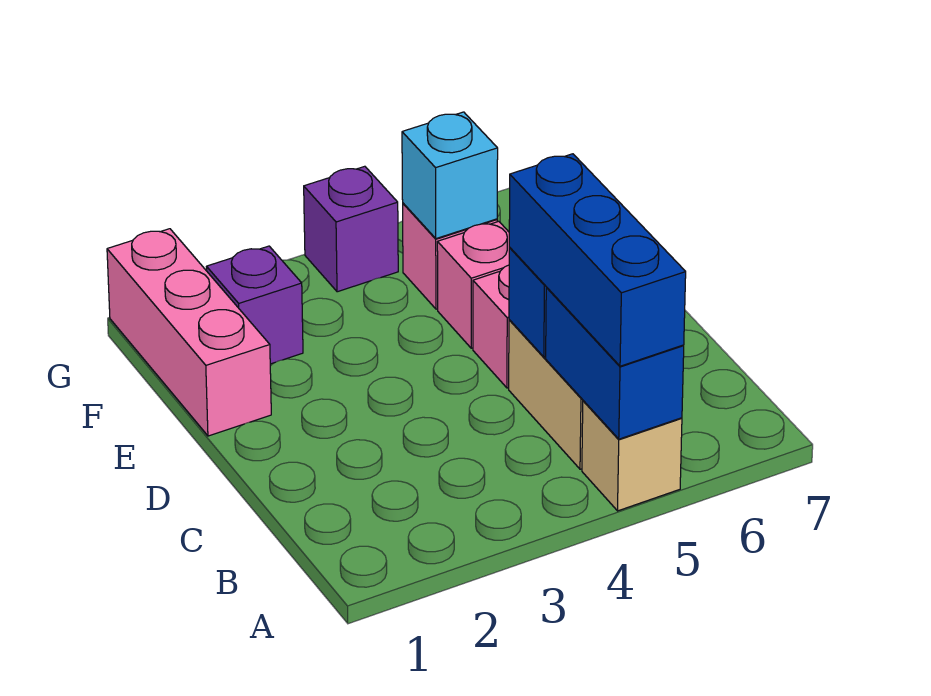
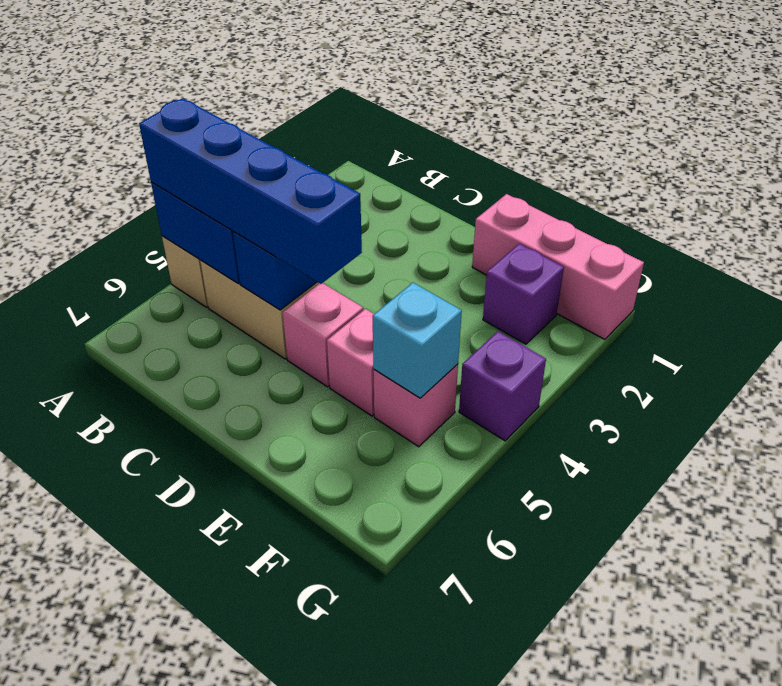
blue brick A5:C5 level 3 -> blue brick A5:D5 level 3

